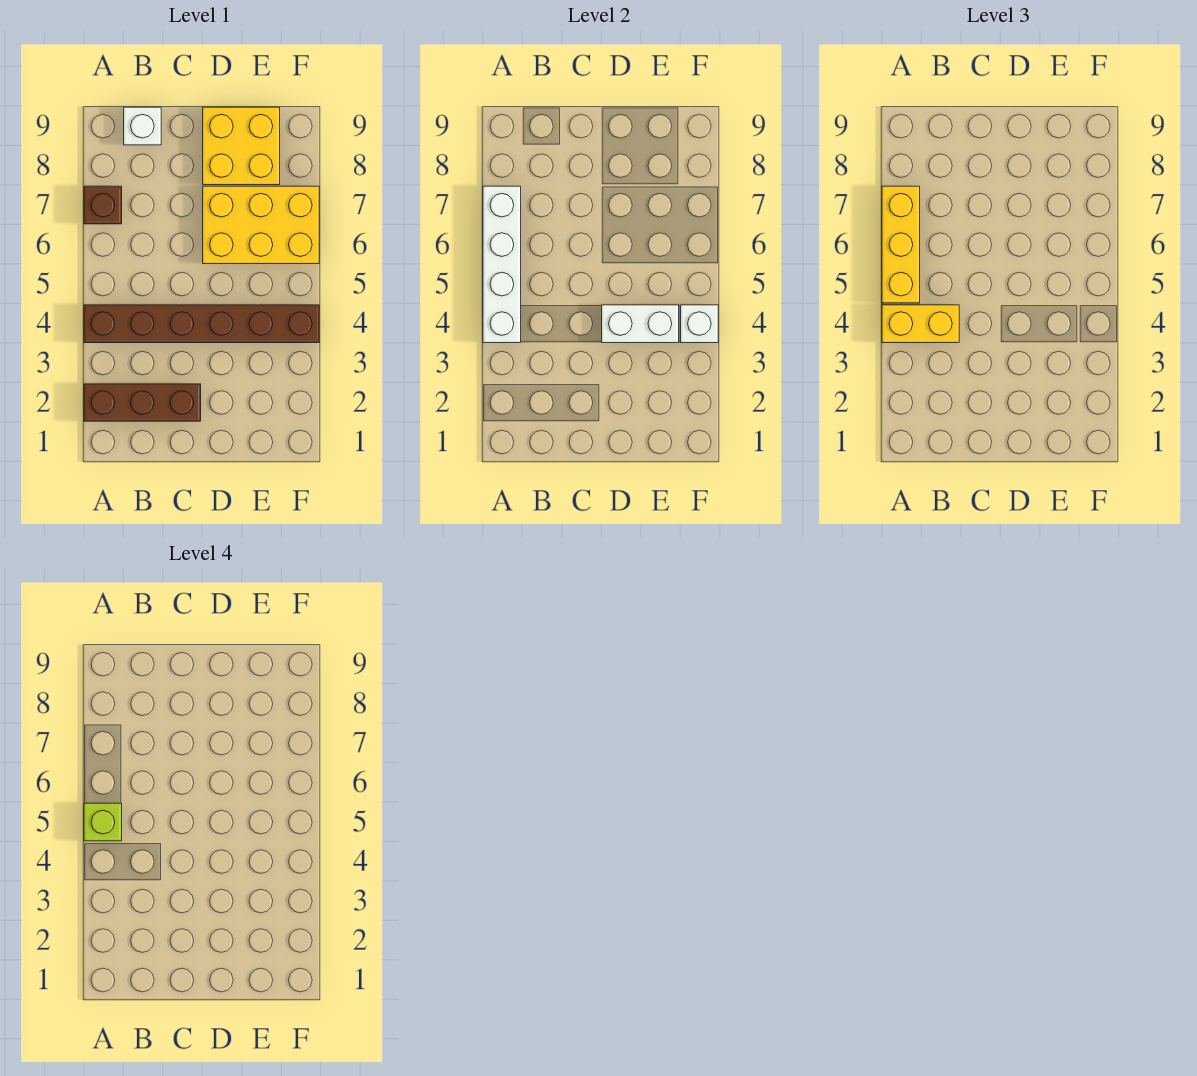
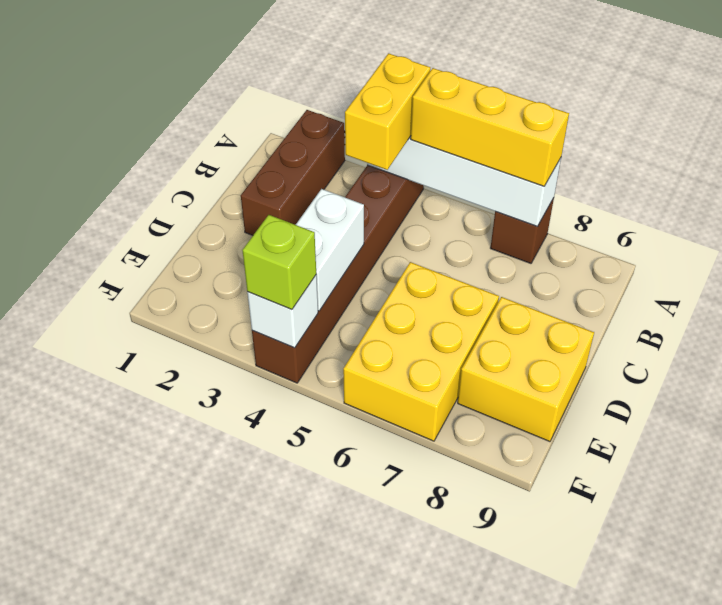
lime brick A5 level 4 -> lime brick F4 level 3
white brick B9 level 1 -> none

